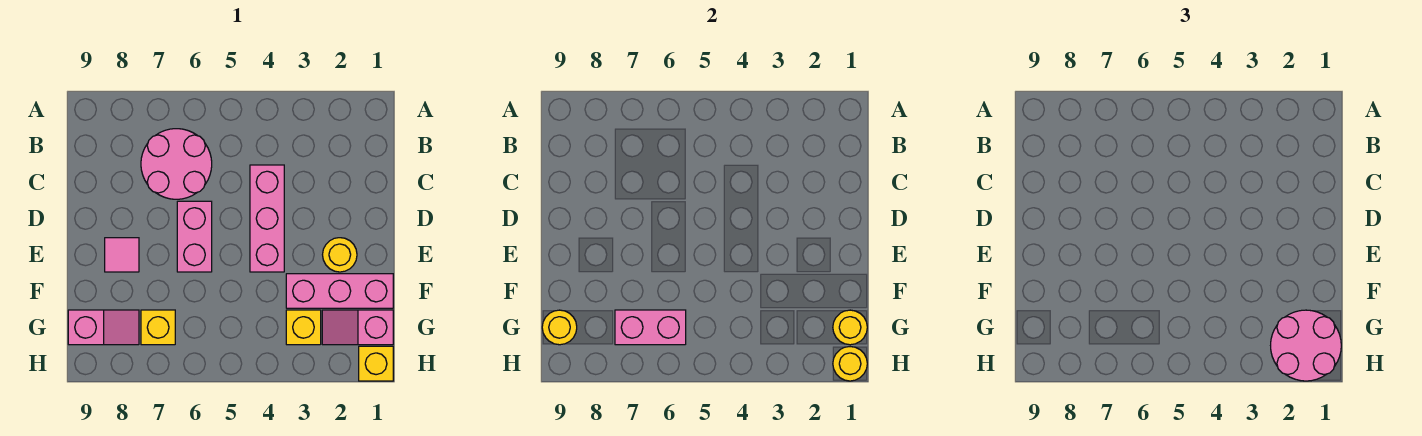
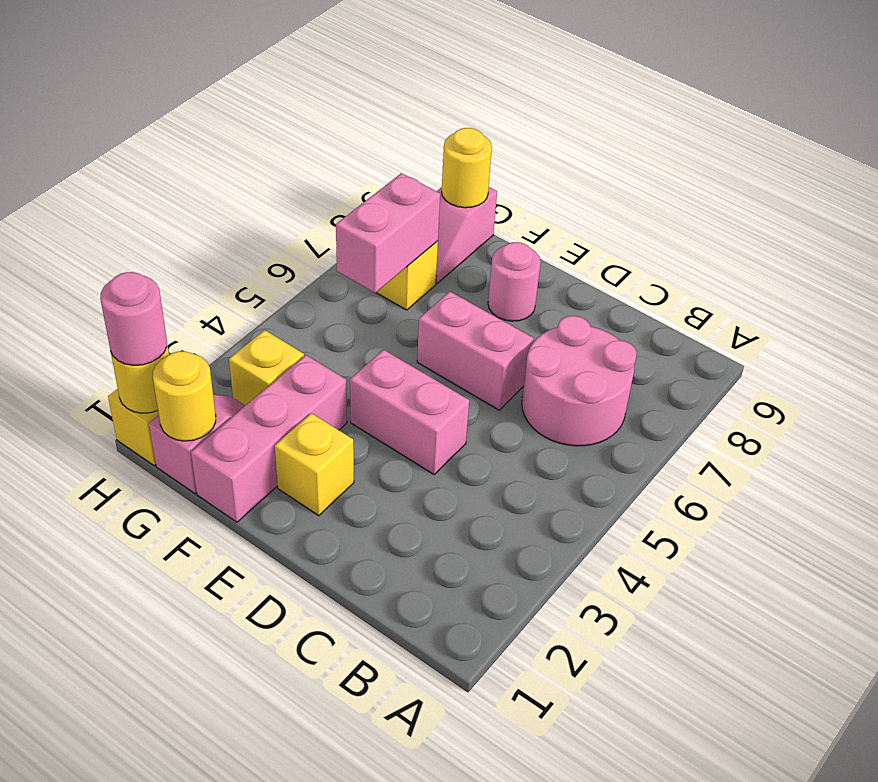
pink brick C4:E4 level 1 -> pink brick D4:E4 level 1
yellow round brick E2 level 1 -> yellow brick E2 level 1
pink tile E8 level 1 -> pink round brick E8 level 1
pink round brick G1:H2 level 3 -> pink round brick H1 level 3

